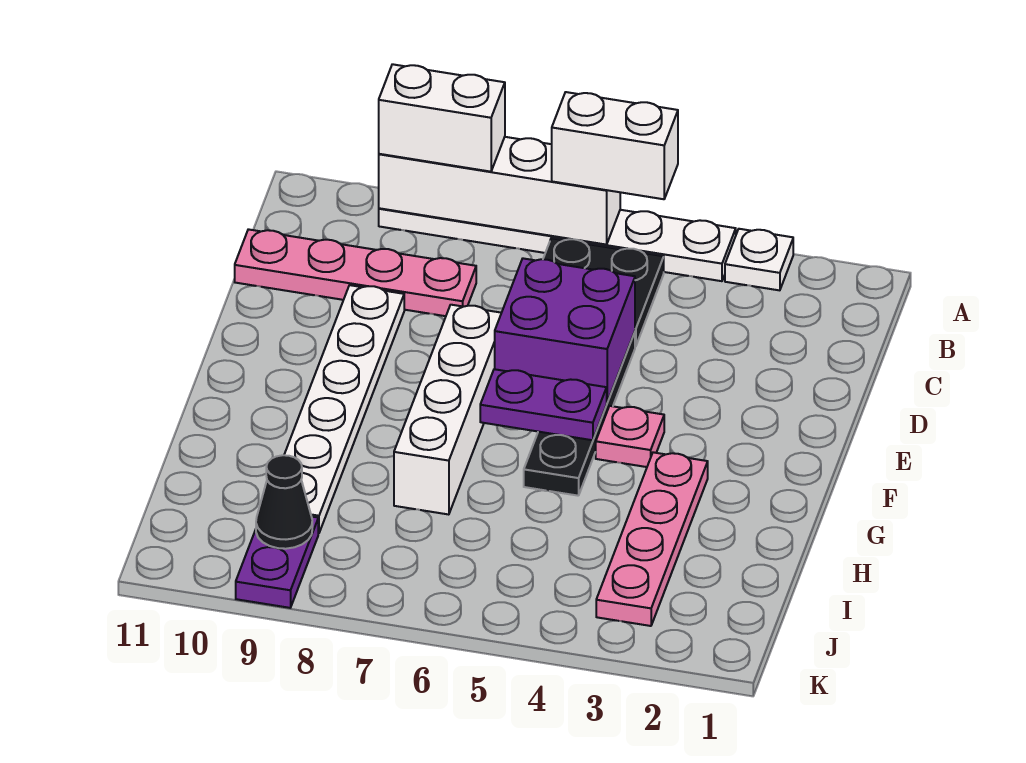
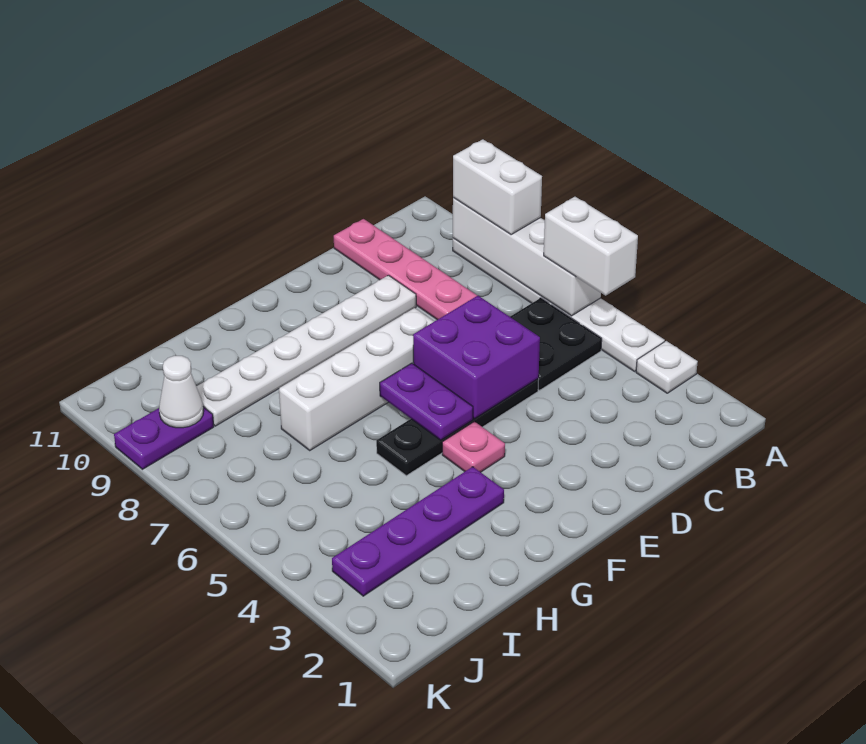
pink plate G3:J3 level 1 -> purple plate G3:J3 level 1
black cone J9 level 2 -> white cone J9 level 2

